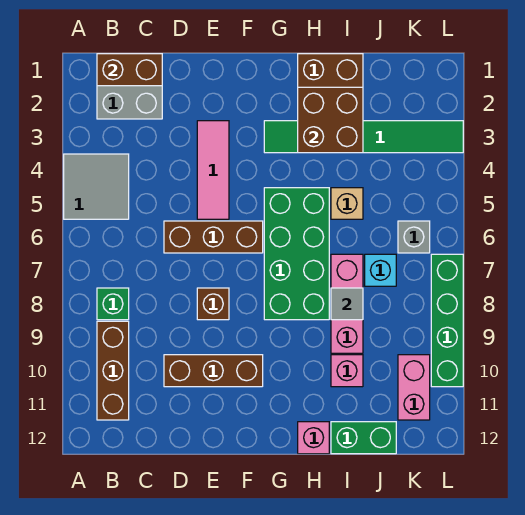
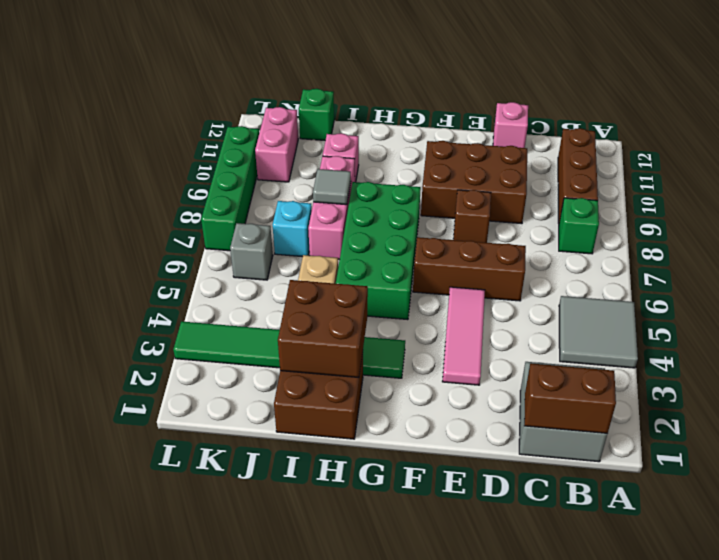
brown brick D10:F10 level 1 -> brown brick D9:F10 level 1
pink brick H12 level 1 -> pink brick D12 level 1
green brick I12:J12 level 1 -> green brick J12 level 1

